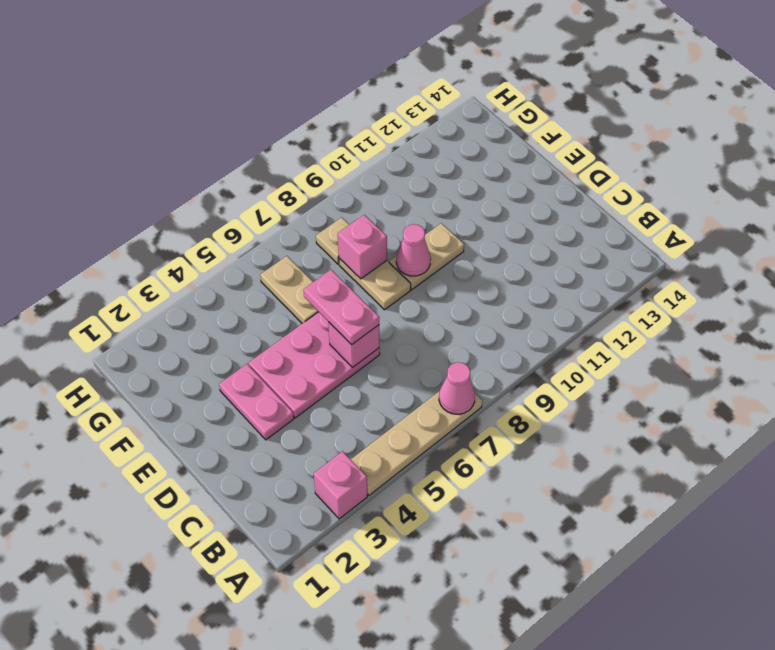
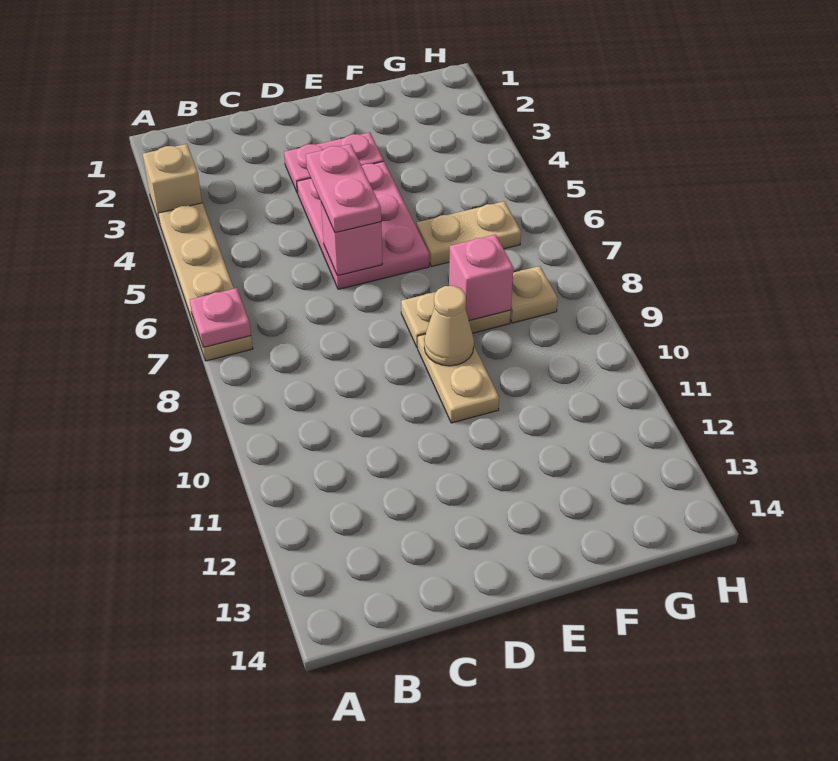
pink brick A3 level 1 -> tan brick A3 level 1
pink cone A7 level 2 -> pink plate A7 level 2
pink plate D6:E6 level 3 -> pink plate D5:D6 level 3
pink cone E9 level 2 -> tan cone E9 level 2

